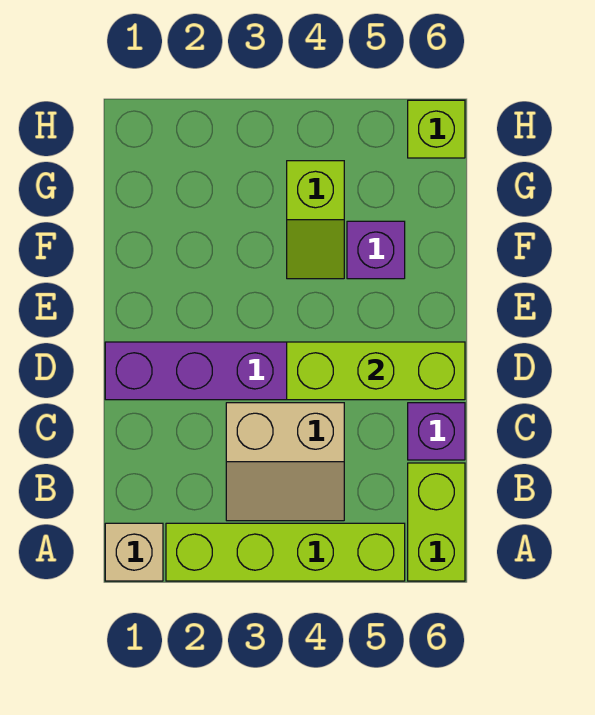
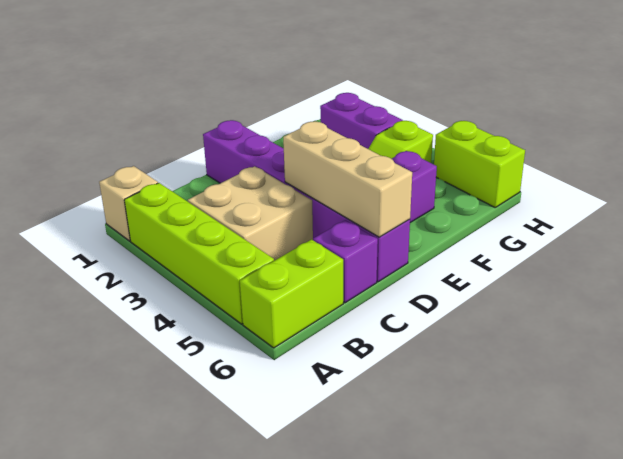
tan slope B3:C4 level 1 top C -> tan brick B3:C4 level 1
lime brick D4:D6 level 2 -> tan brick D4:D6 level 2
none -> purple brick G2:G3 level 1
lime brick H6 level 1 -> lime brick H5:H6 level 1

